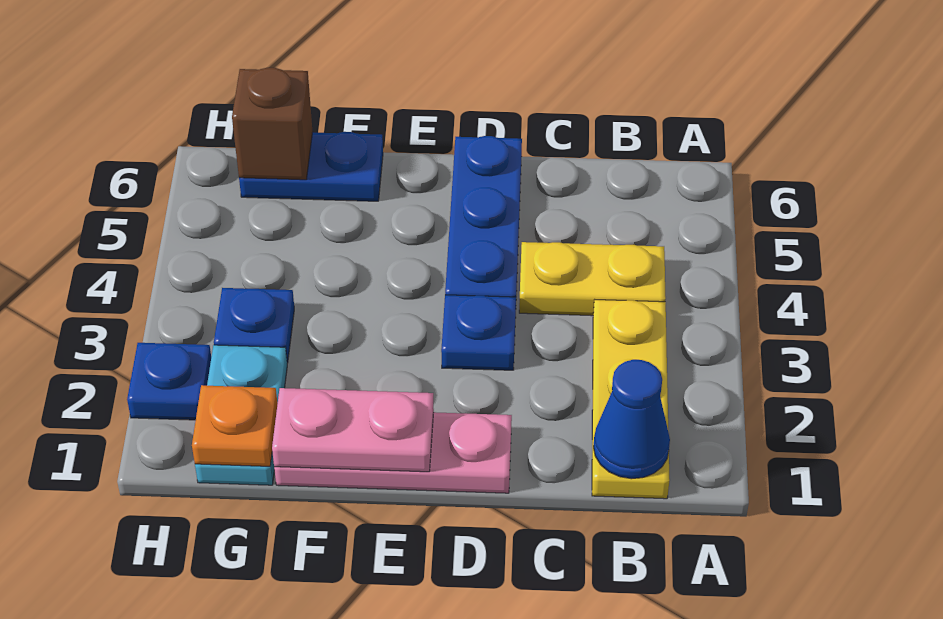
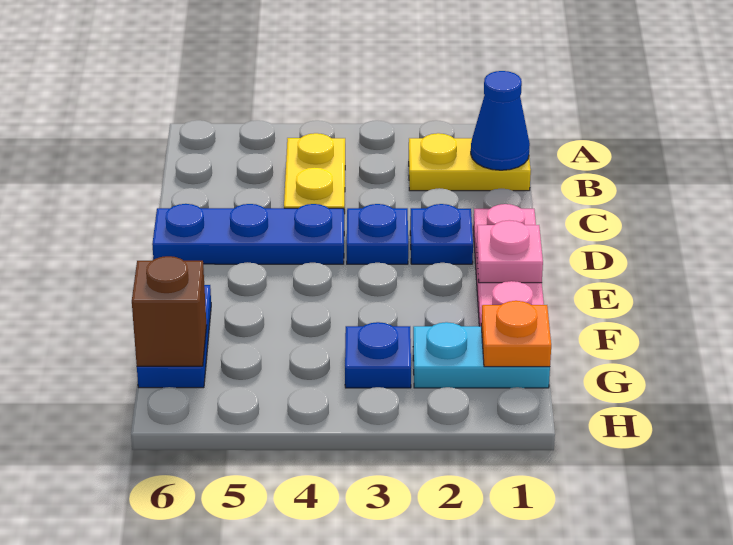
yellow plate B1:B3 level 1 -> yellow plate B1:B2 level 1
pink plate E1:F1 level 2 -> pink plate E1 level 2
blue plate H2 level 1 -> blue plate D2 level 1

